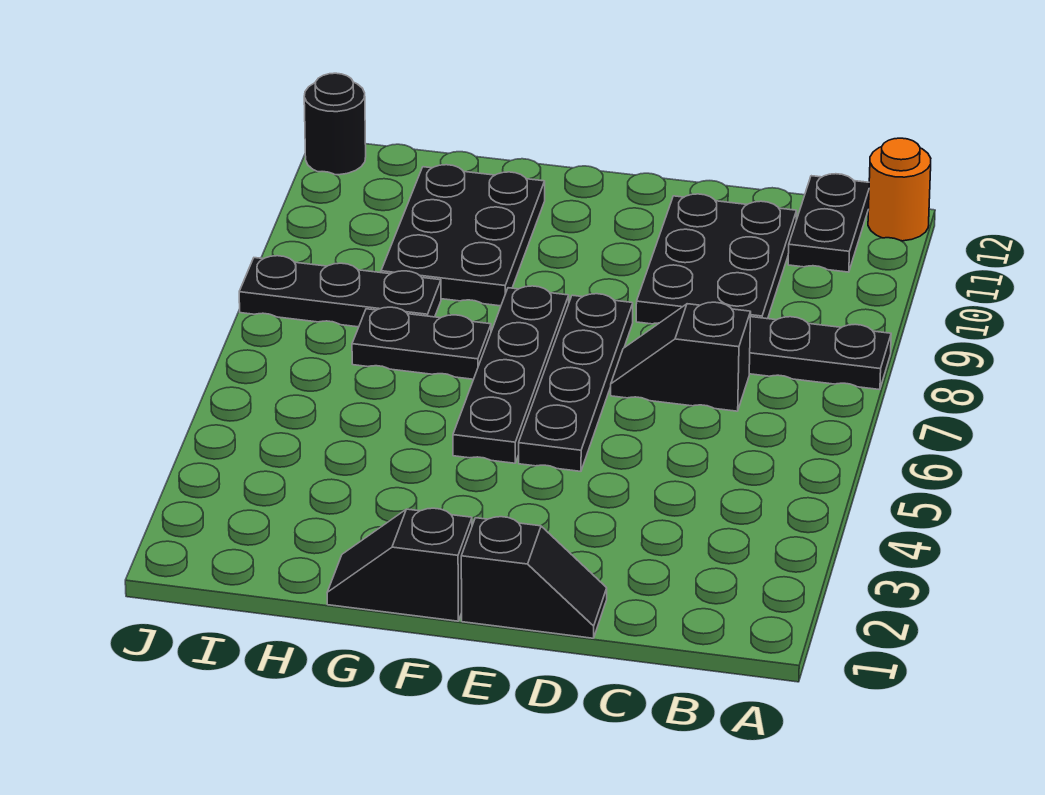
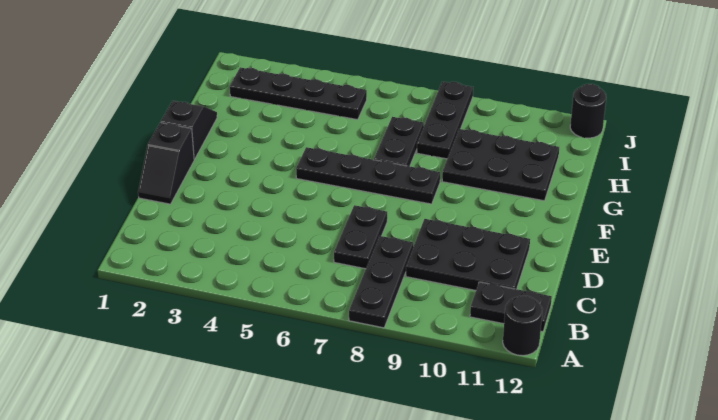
orange round brick A12 level 1 -> black round brick A12 level 1
black slope C7:D7 level 1 top C -> black plate C7:D7 level 1
black plate E5:E8 level 1 -> black plate I2:I5 level 1

